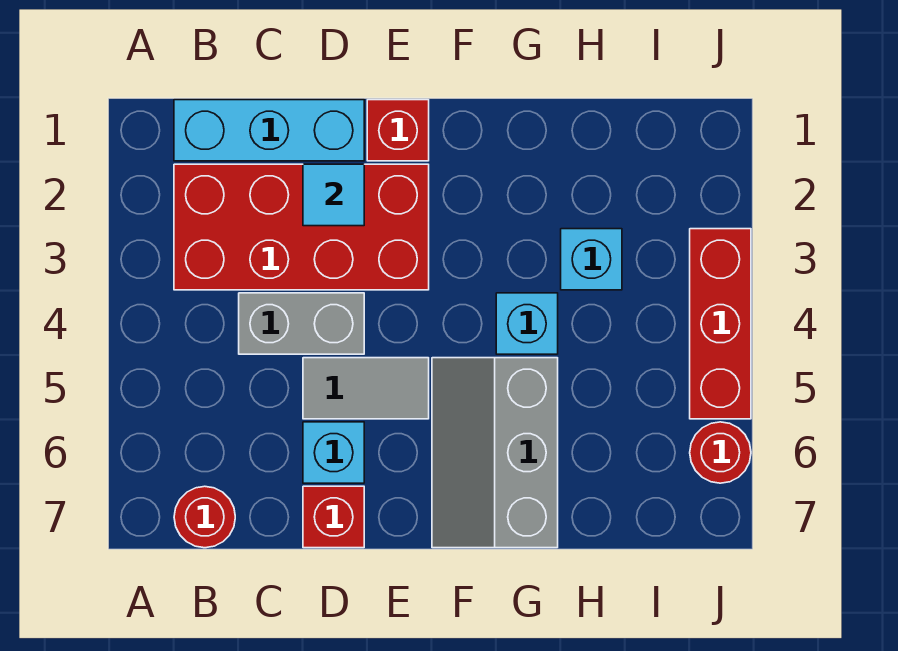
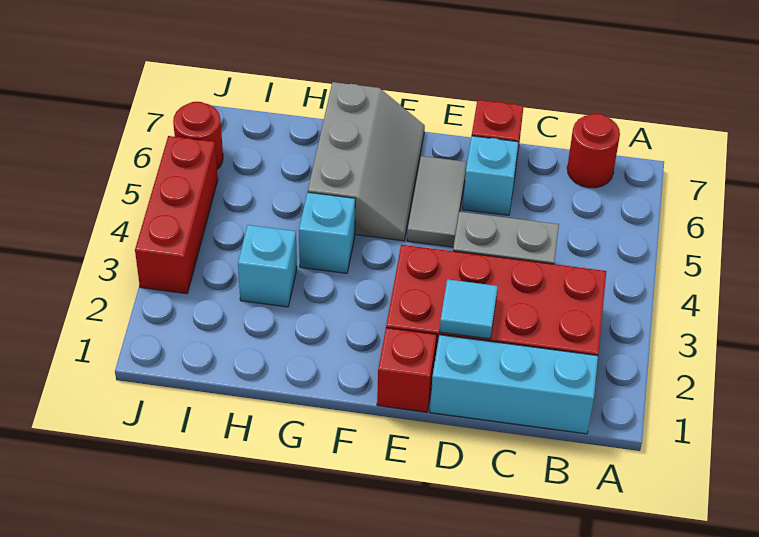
grey tile D5:E5 level 1 -> grey tile E5:E6 level 1

